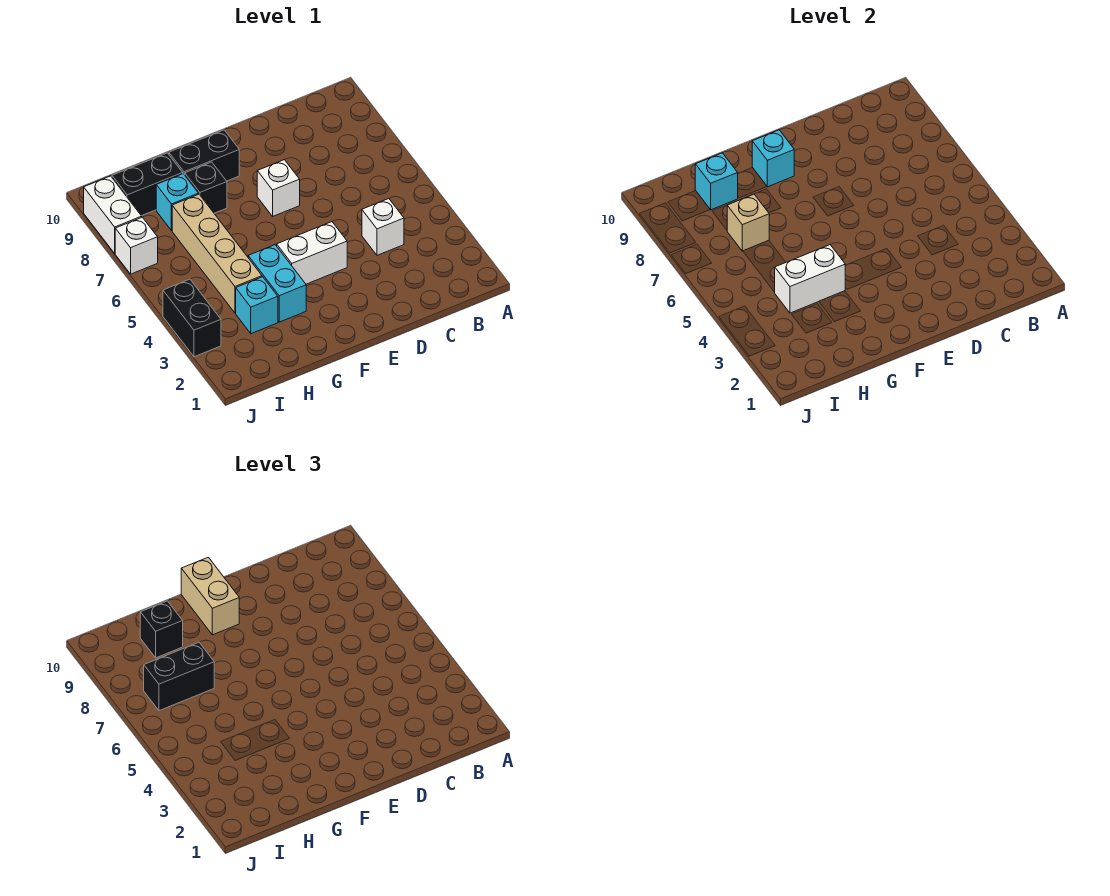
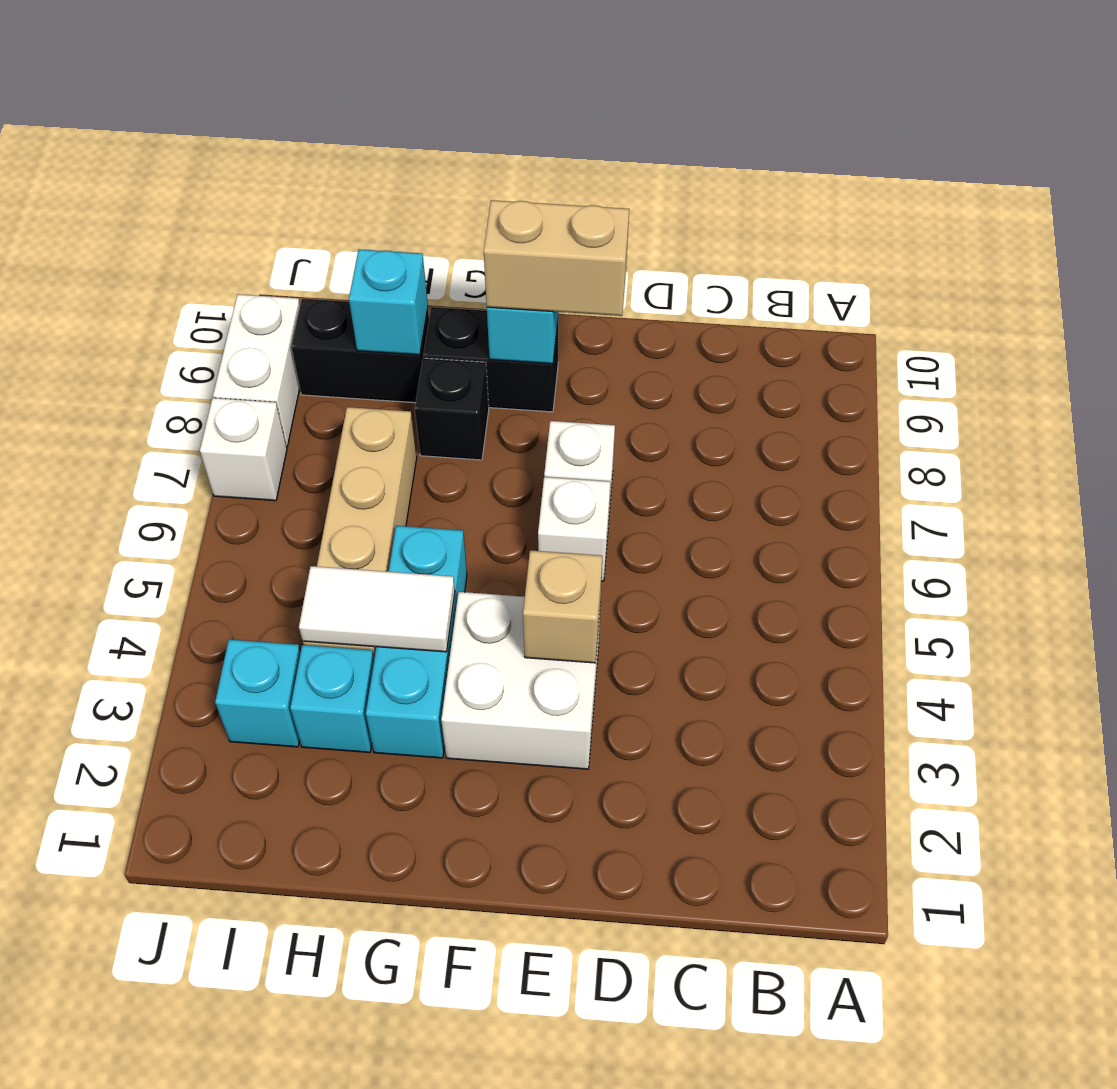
white brick C4 level 1 -> white brick E6 level 1
white brick E4:F4 level 1 -> white brick E3:F4 level 1
tan brick F9:F10 level 3 -> tan brick E9:F9 level 3
cyan brick G3:G4 level 1 -> cyan brick G3:G5 level 1
white brick G4:H4 level 2 -> white tile G4:H4 level 2
tan brick H7 level 2 -> tan brick E4 level 2
black brick H7:I7 level 3 -> none
cyan brick H8 level 1 -> cyan brick I3 level 1
black brick H9 level 3 -> none
black brick J3:J4 level 1 -> none

